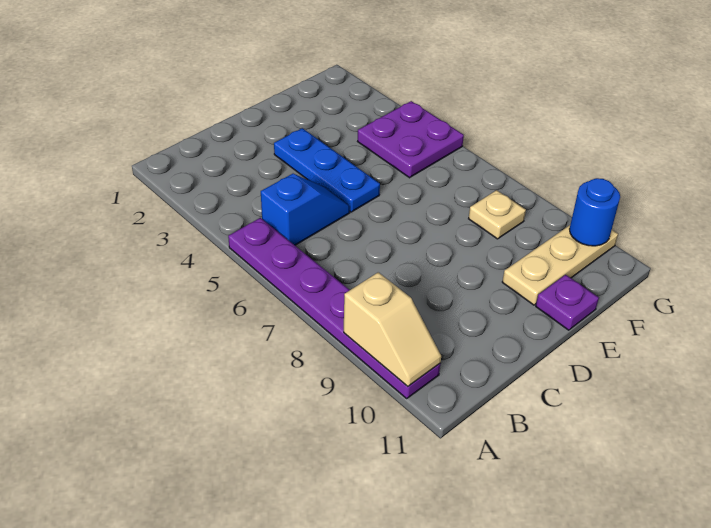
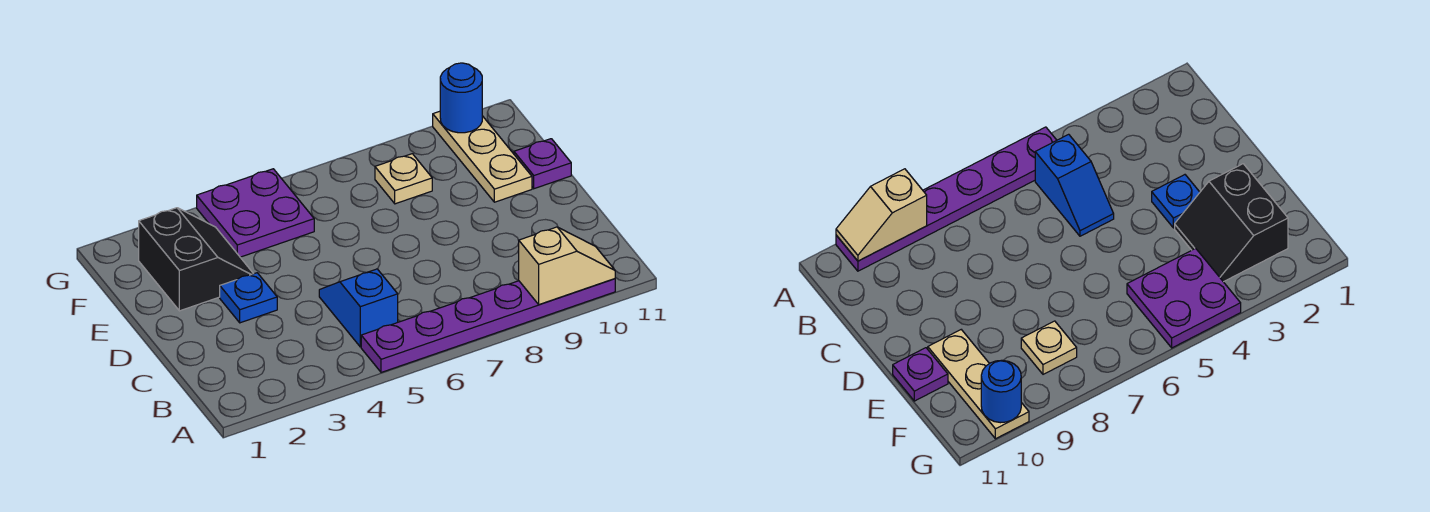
blue plate D3:D5 level 1 -> blue plate D3 level 1
none -> black slope E2:F3 level 1 top 2

